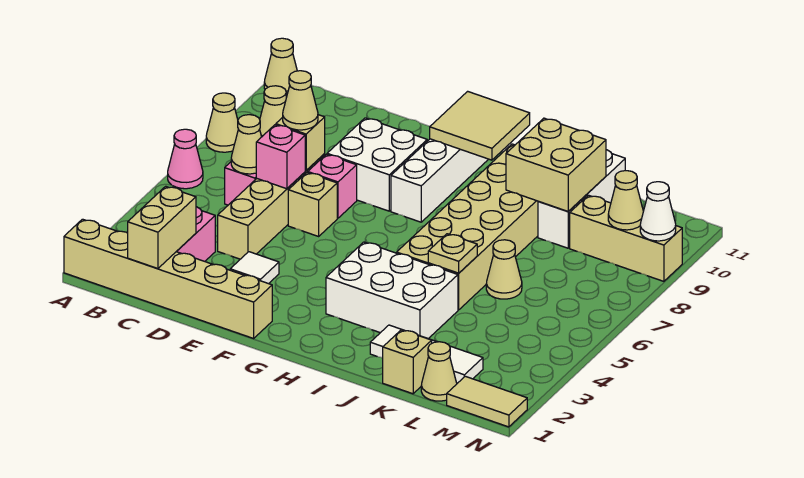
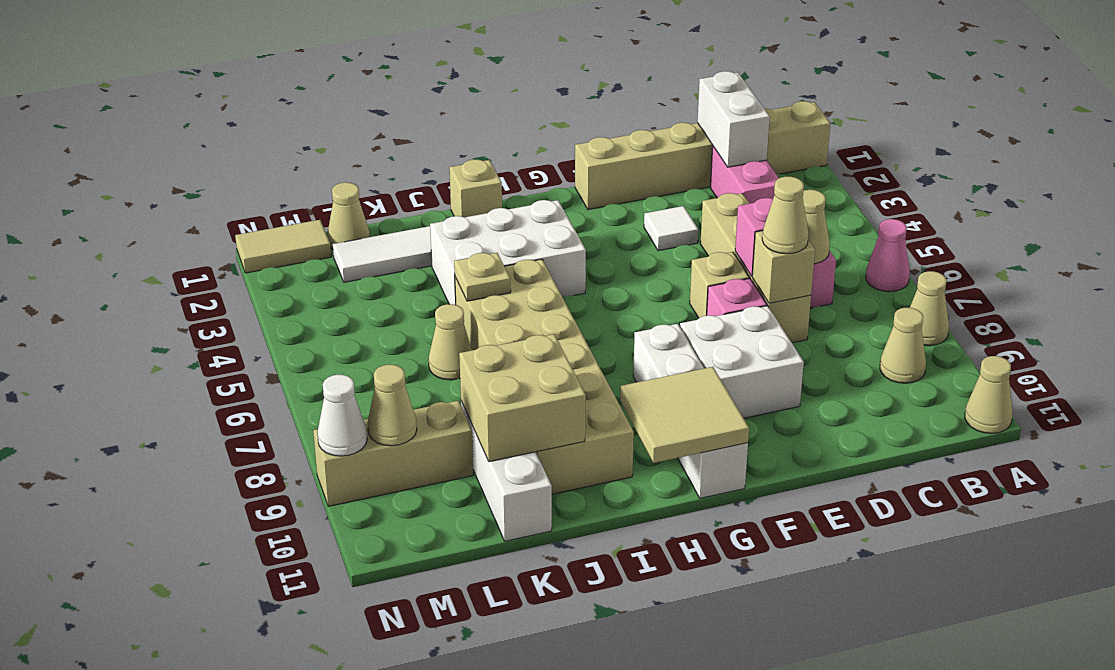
tan brick C1:C2 level 2 -> white brick C1:C2 level 2
tan brick K1 level 1 -> tan brick I1 level 1

